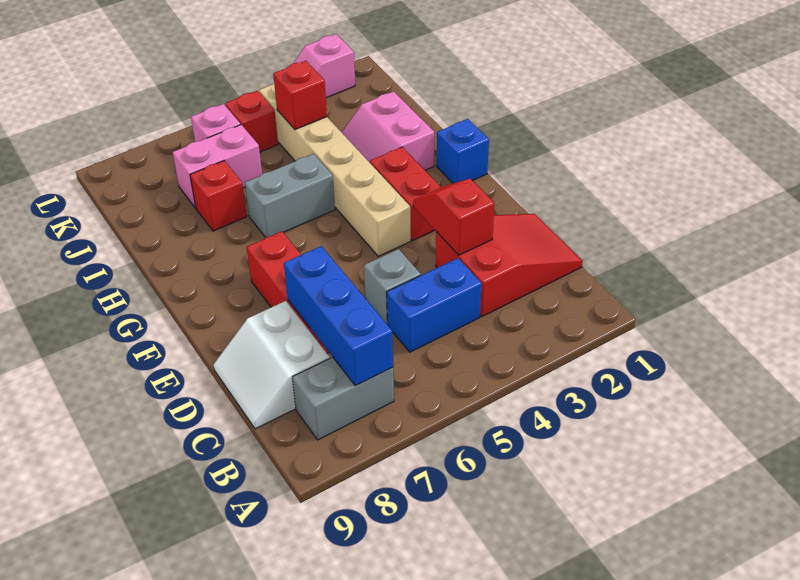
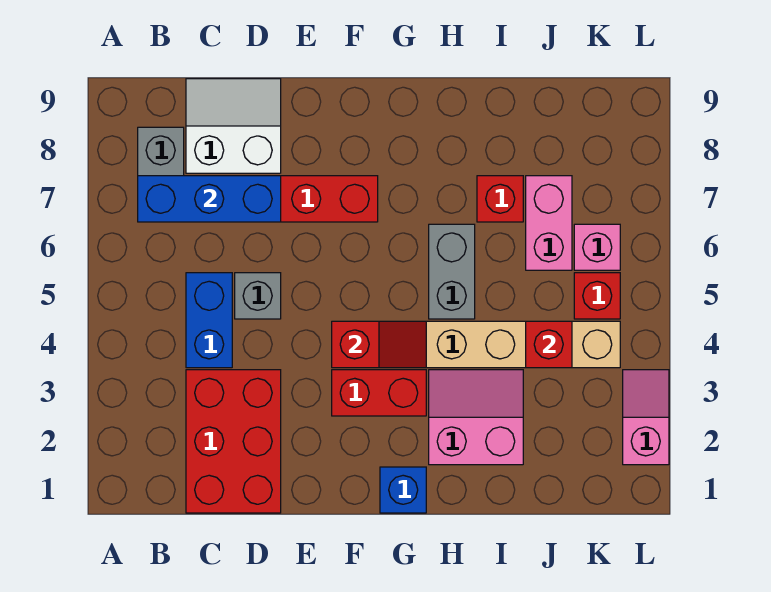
red slope C1:D3 level 1 top 3 -> red brick C1:D3 level 1
red slope D3:E3 level 2 top D -> red slope F4:G4 level 2 top F

